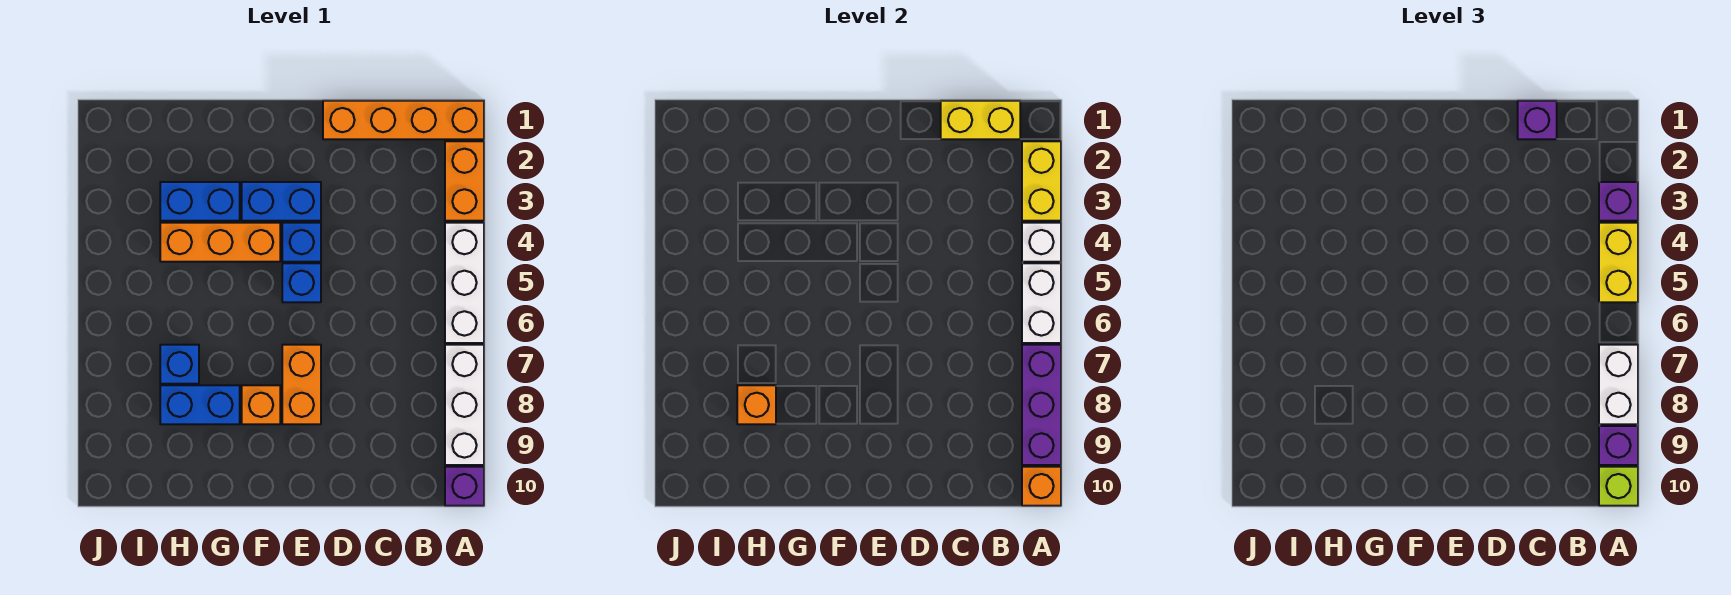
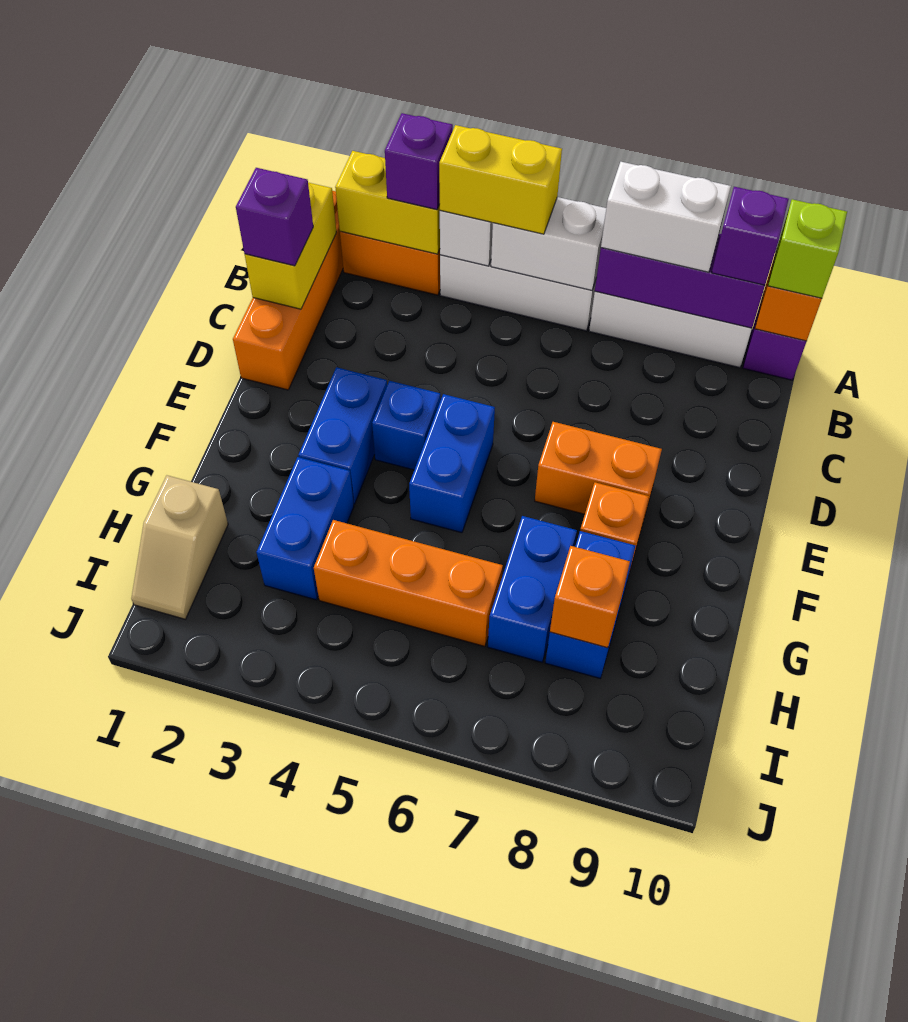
blue brick E5 level 1 -> blue brick E5:F5 level 1
orange brick F4:H4 level 1 -> orange brick H4:H6 level 1
none -> tan slope H1:I1 level 1 top H
blue brick H7 level 1 -> blue brick G7:H7 level 1

